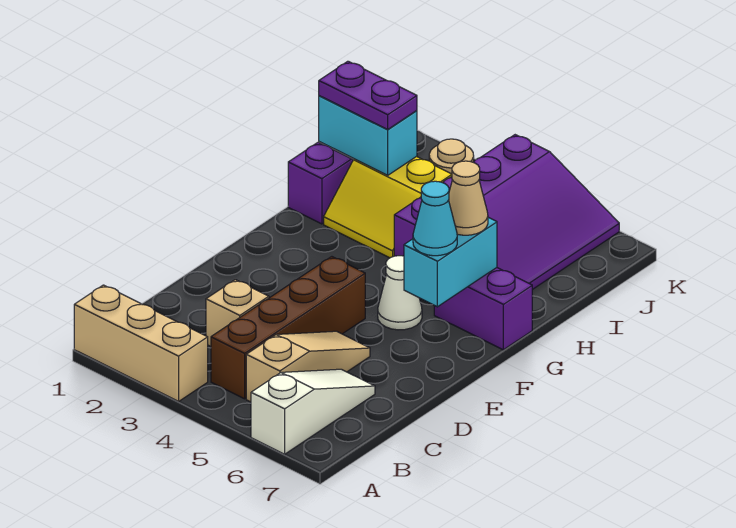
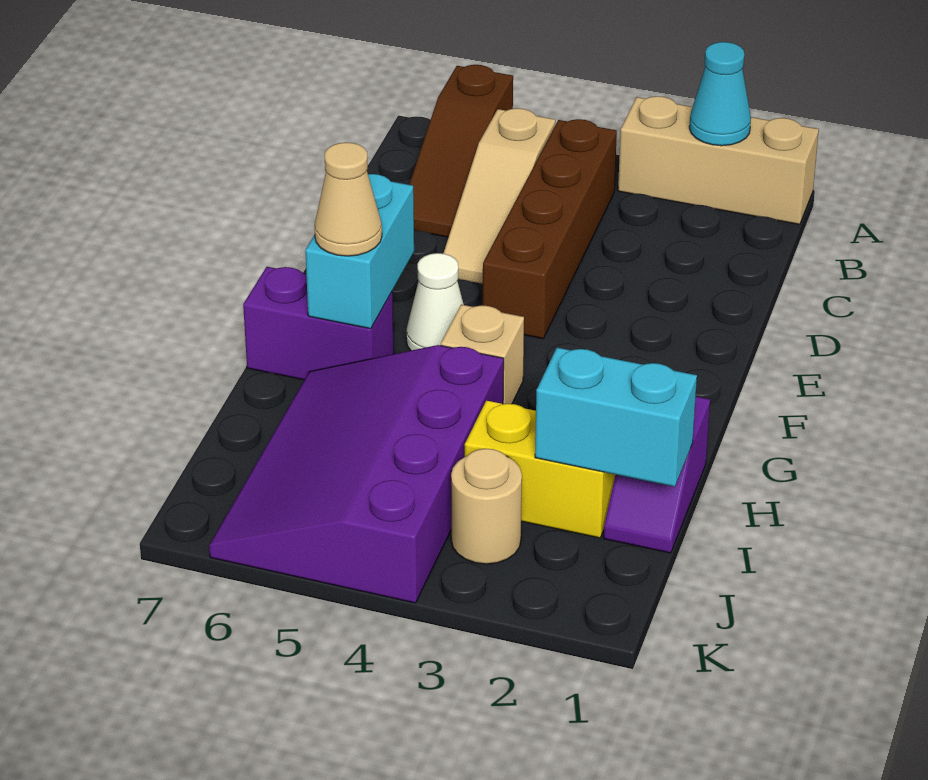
white slope A6:C6 level 1 top A -> brown slope A6:C6 level 1 top A
tan brick C3 level 1 -> tan brick G4 level 1
cyan cone F6 level 3 -> cyan cone A2 level 2
purple plate I1:I2 level 3 -> none

